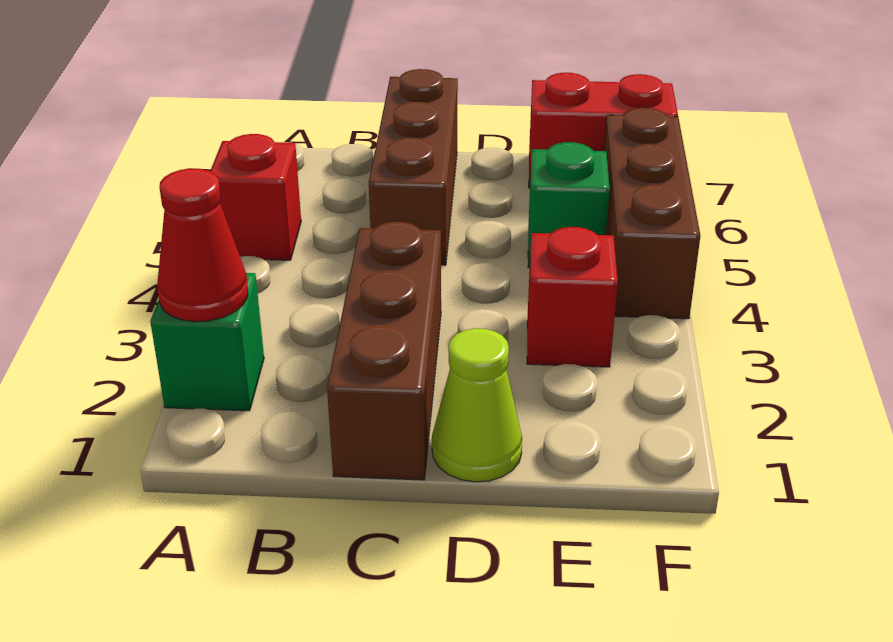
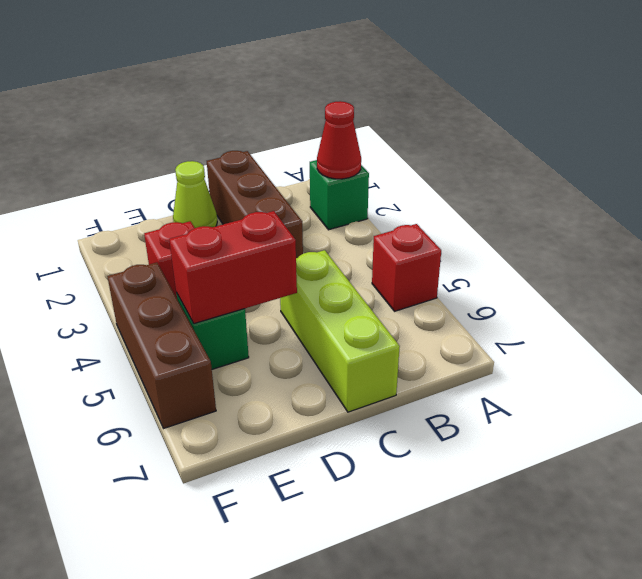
brown brick C5:C7 level 1 -> lime brick C5:C7 level 1
red brick E7:F7 level 1 -> red brick D5:E5 level 2

